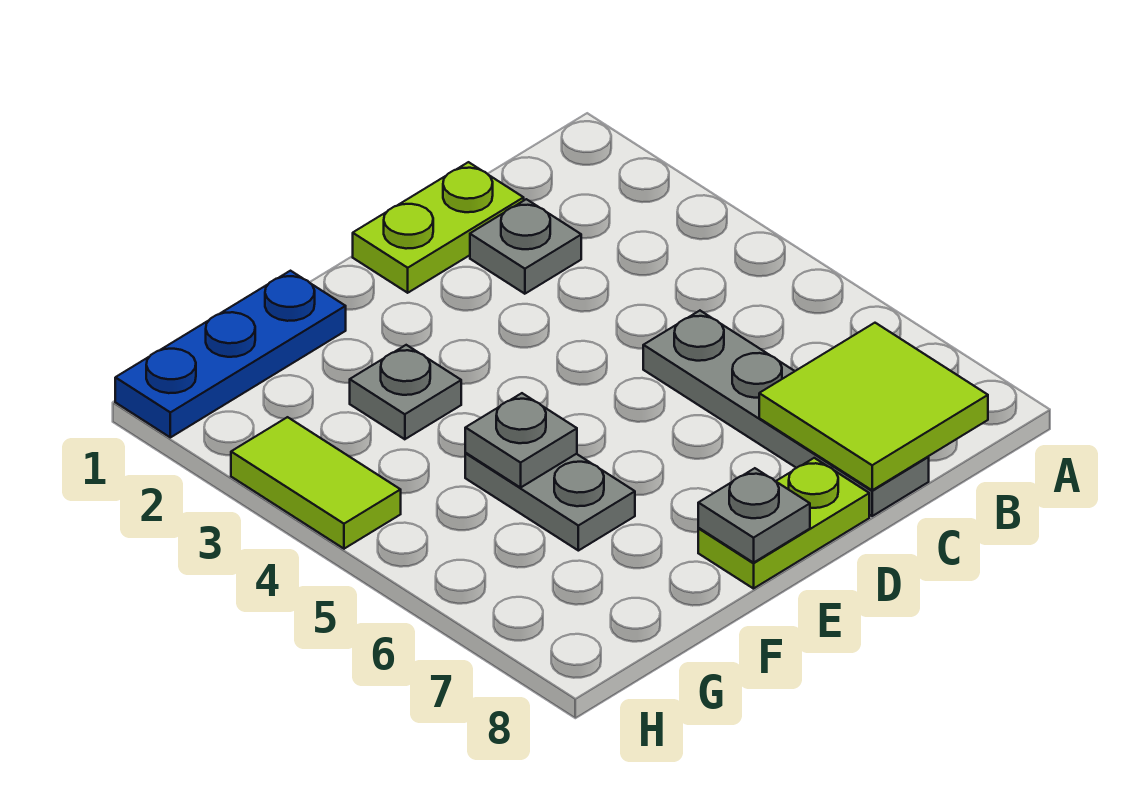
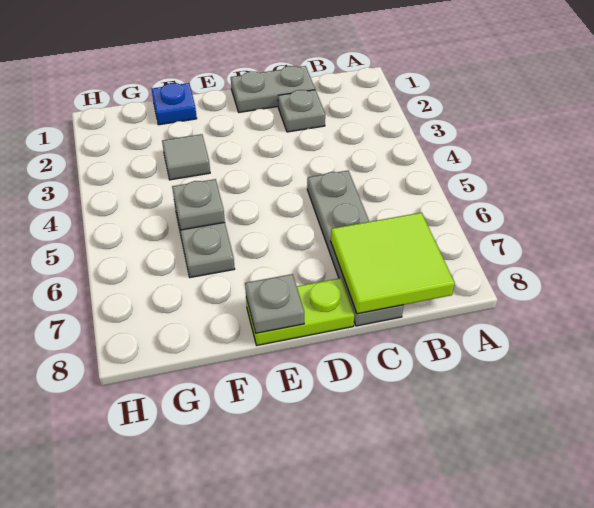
lime plate C1:D1 level 1 -> grey plate C1:D1 level 1
blue plate F1:H1 level 1 -> blue plate F1 level 1
grey plate F3 level 1 -> grey tile F3 level 1
lime tile H3:H4 level 1 -> none

